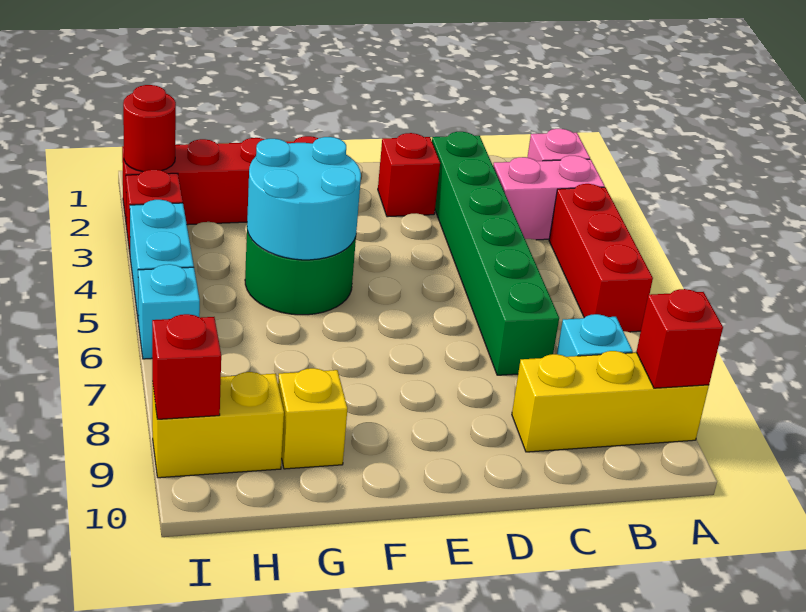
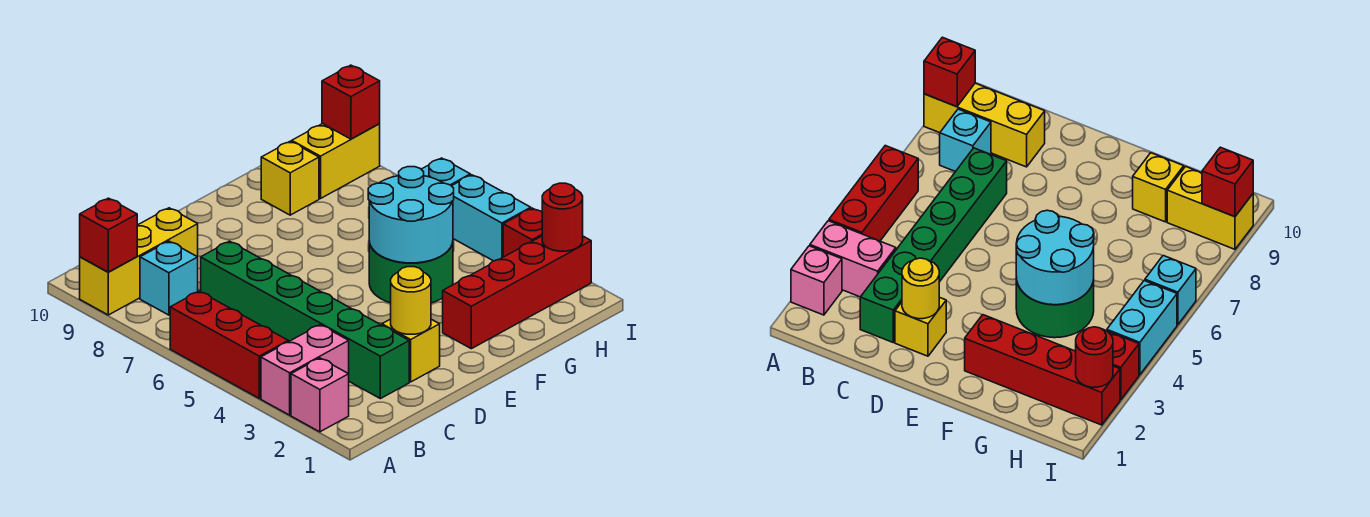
red brick D2 level 1 -> yellow brick D2 level 1
none -> yellow round brick D2 level 2

